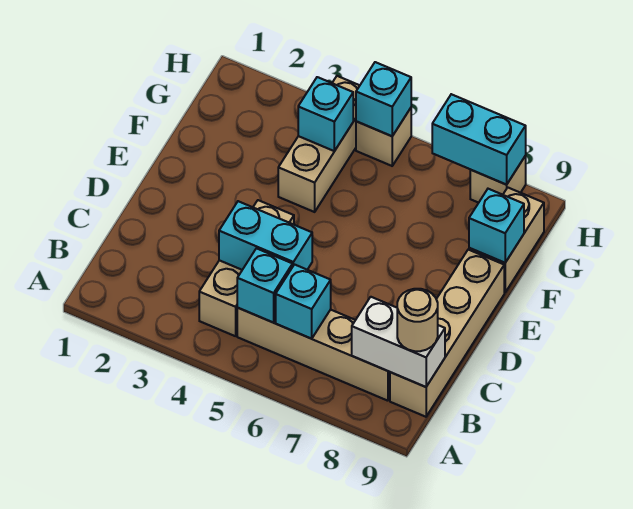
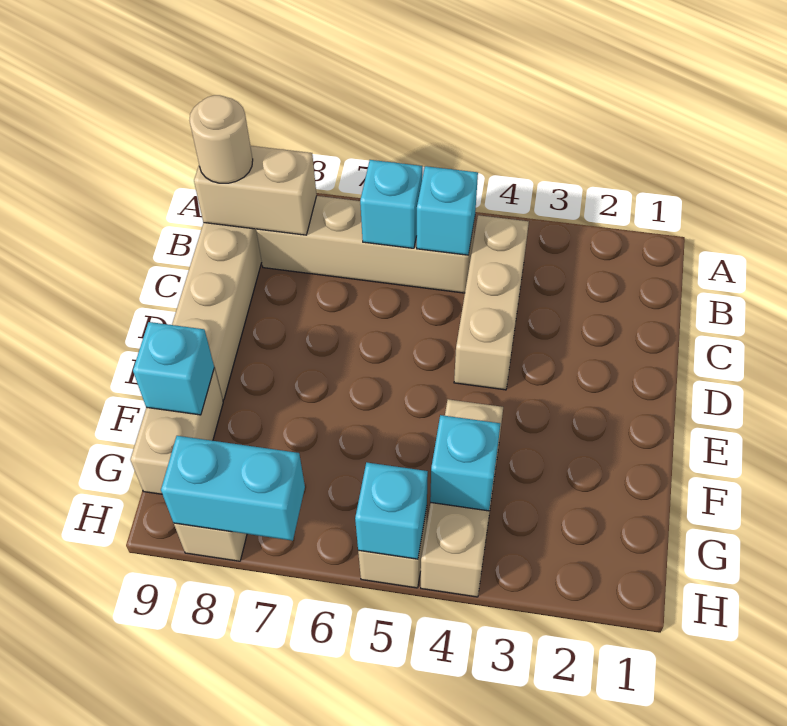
white brick B8:B9 level 2 -> tan brick B8:B9 level 2
cyan brick C4:C5 level 2 -> none

